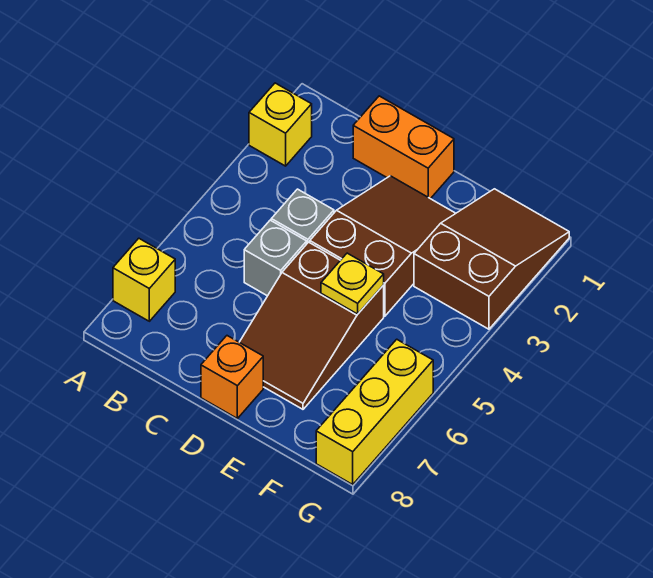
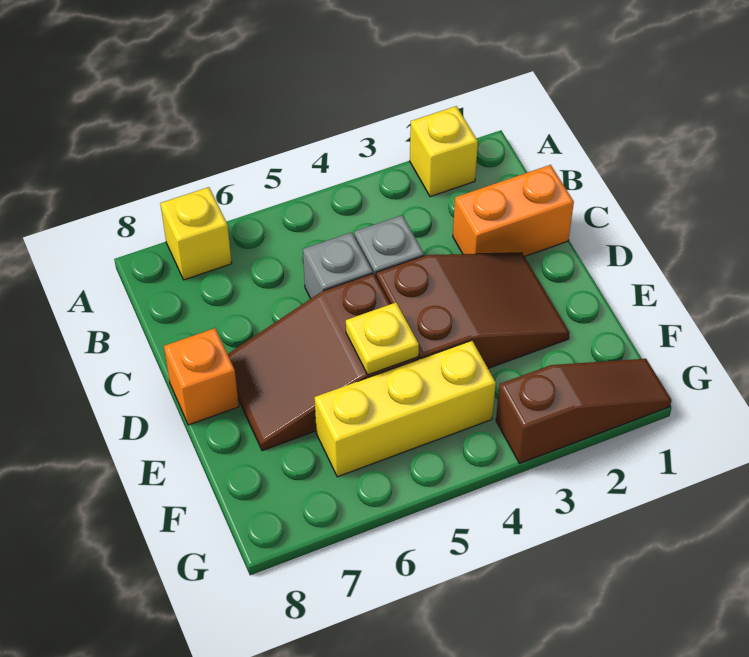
orange brick C1:D1 level 1 -> orange brick C1:C2 level 1
brown slope F1:G3 level 1 top 3 -> brown slope G1:G3 level 1 top 3
yellow brick G6:G8 level 1 -> yellow brick F4:F6 level 1

